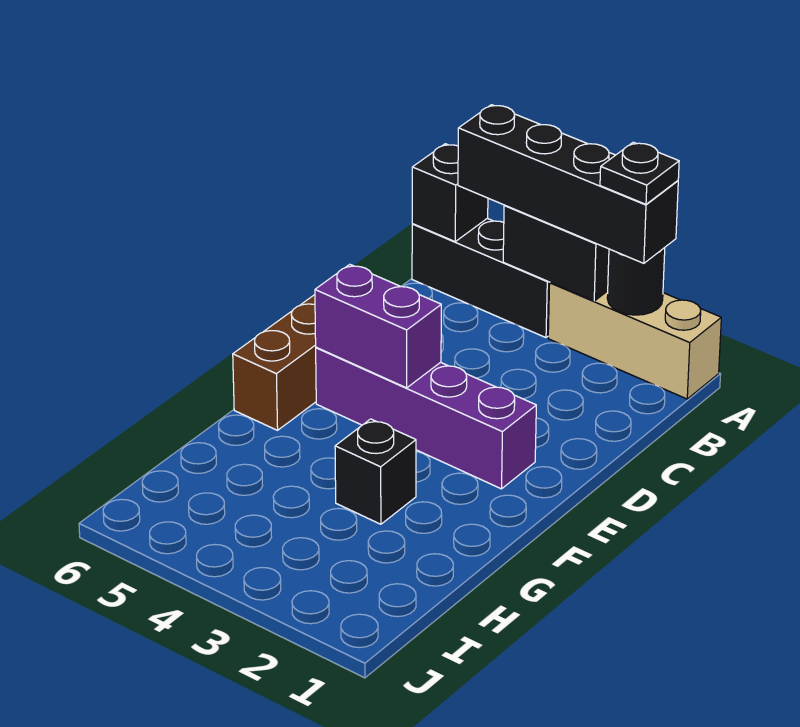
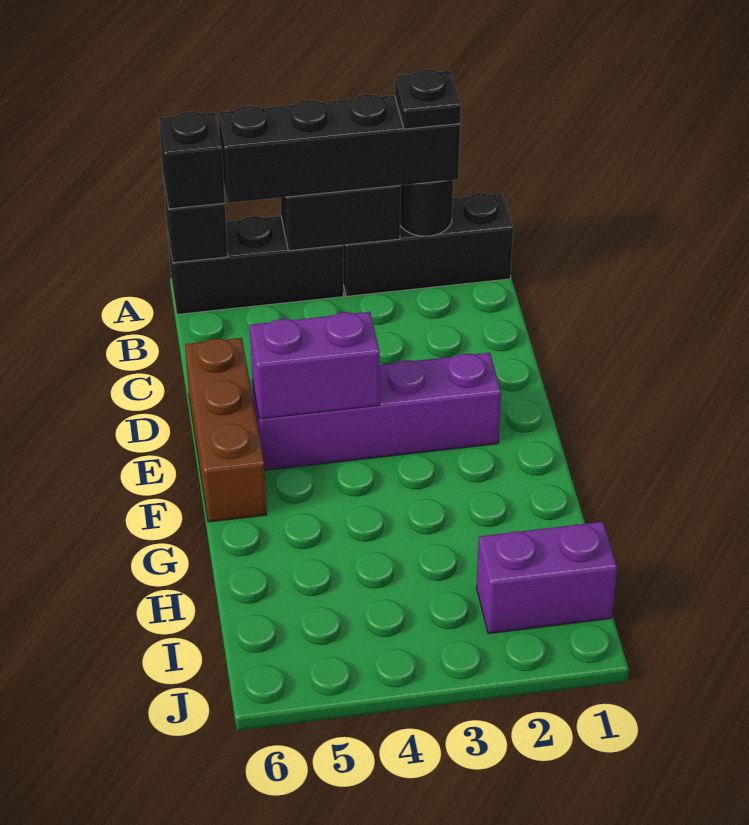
tan brick A1:A3 level 1 -> black brick A1:A3 level 1
black brick G3 level 1 -> black brick A6 level 3
none -> purple brick I1:I2 level 1

